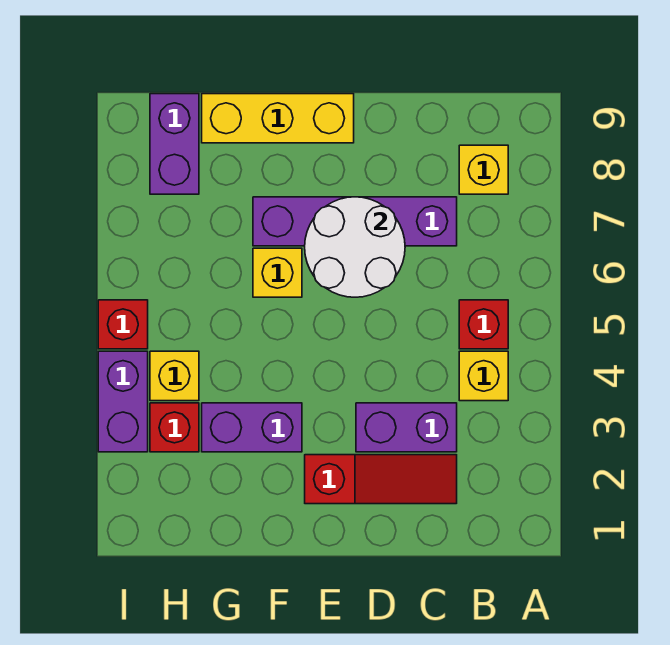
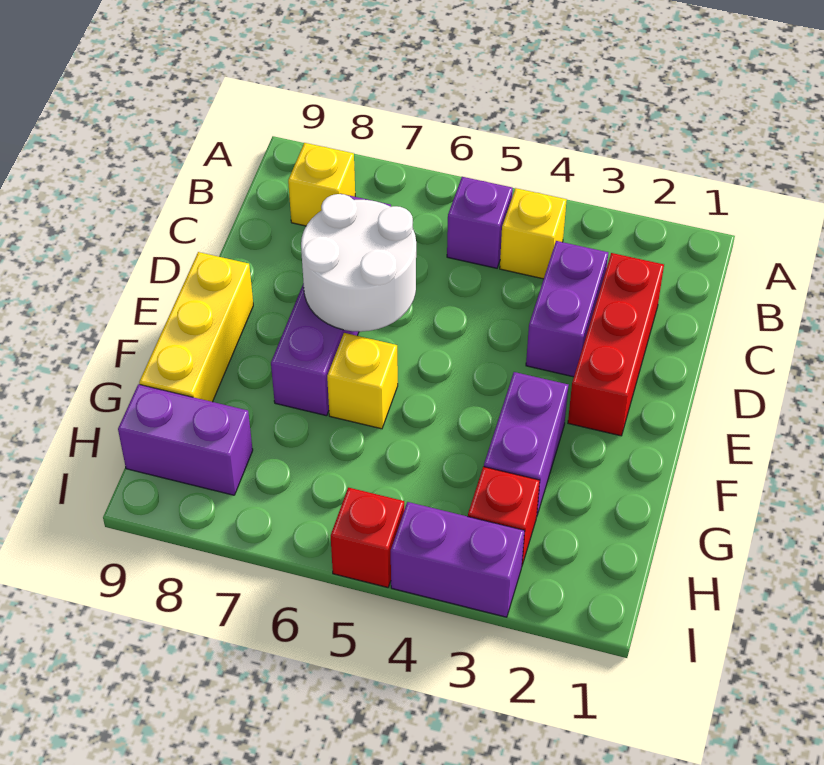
red brick B5 level 1 -> purple brick B5 level 1
red slope C2:E2 level 1 top E -> red brick C2:E2 level 1
yellow brick H4 level 1 -> none

